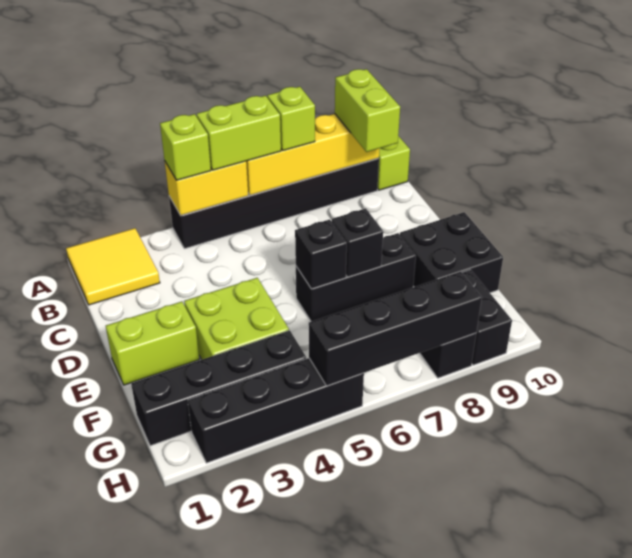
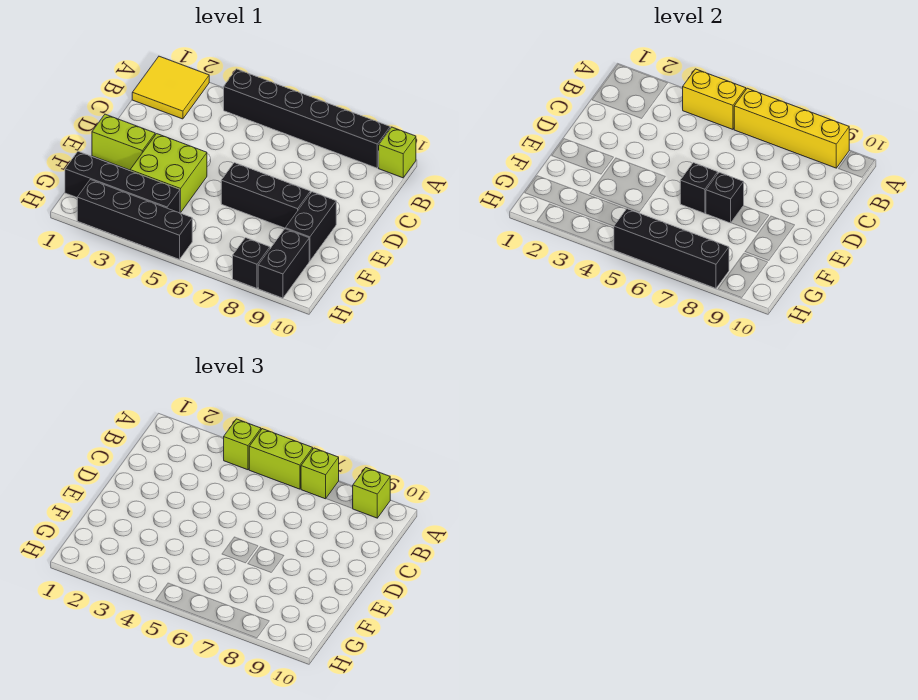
lime brick A9:B9 level 3 -> lime brick A9 level 3
black brick E9:F10 level 1 -> black brick E9:F9 level 1

